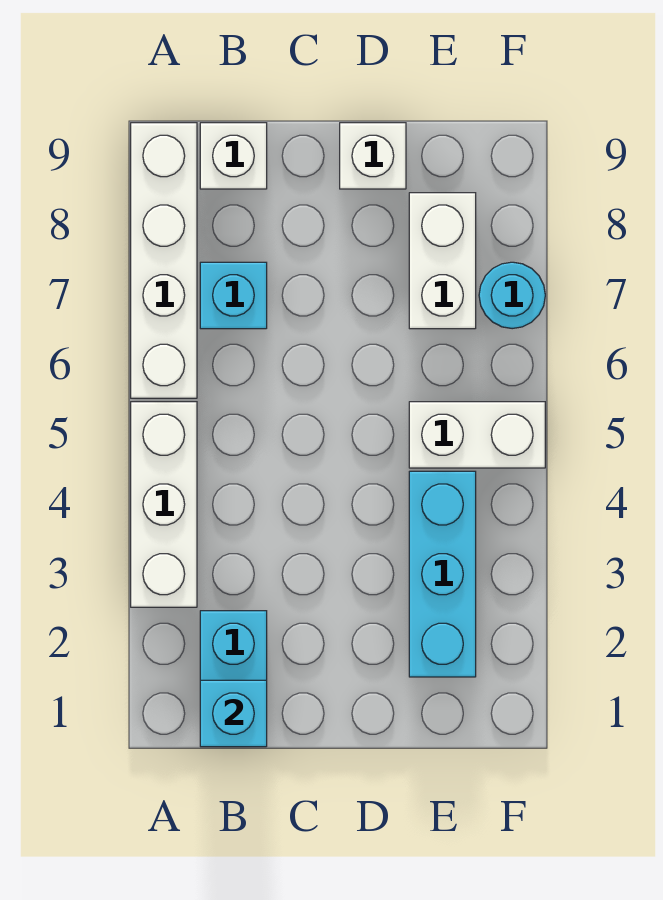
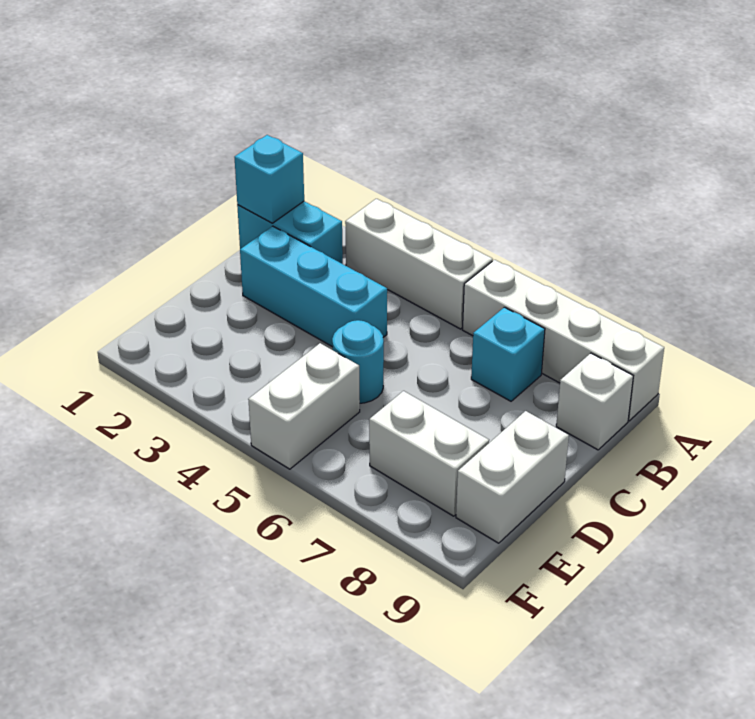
white brick D9 level 1 -> white brick D9:E9 level 1
cyan brick E2:E4 level 1 -> cyan brick C2:C4 level 1
cyan round brick F7 level 1 -> cyan round brick D5 level 1

